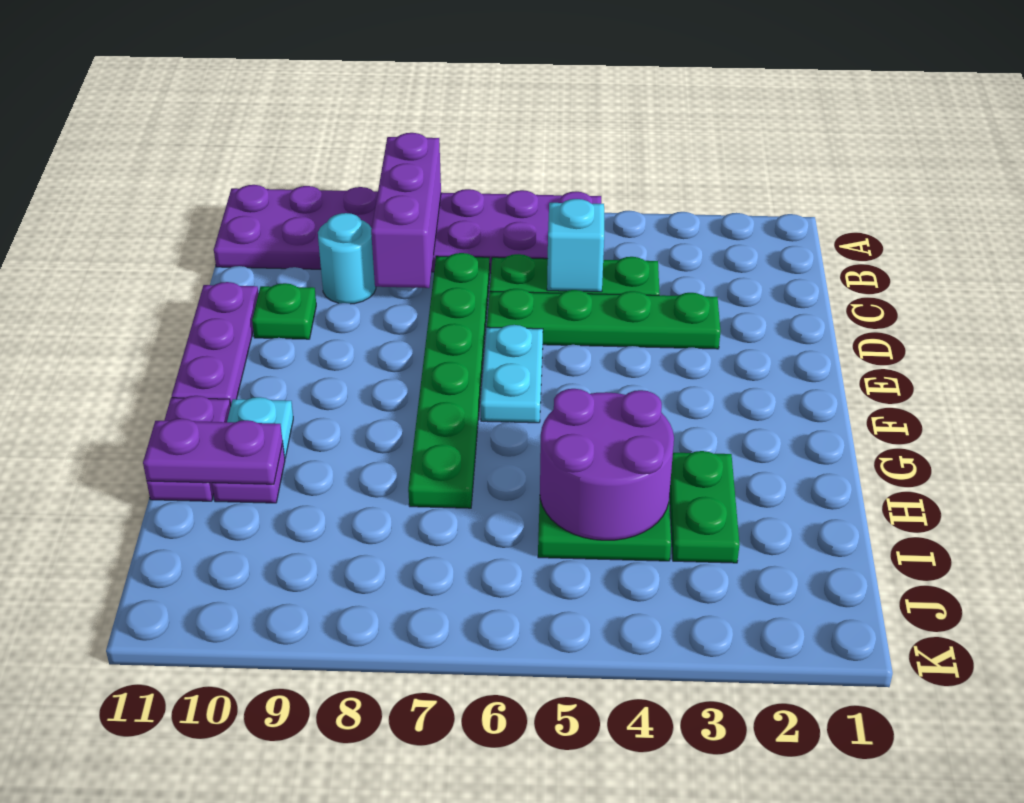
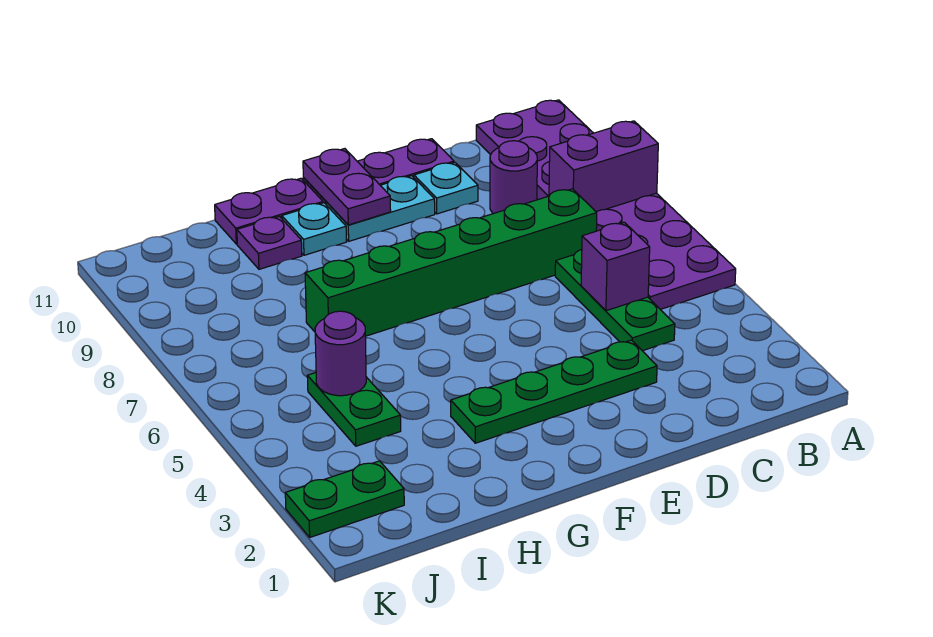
purple brick A8:C8 level 2 -> purple brick A8:B8 level 2
cyan brick C5 level 2 -> purple brick C5 level 2
green plate C7:H7 level 1 -> green brick C7:H7 level 1
cyan round brick C9 level 1 -> purple round brick C9 level 1
green plate D3:D6 level 1 -> green plate D3:G3 level 1
green plate D10 level 1 -> cyan plate D10 level 1
cyan plate E6:F6 level 1 -> cyan plate E10:F10 level 1
green plate H3:I3 level 1 -> green plate J2:K2 level 1
purple round brick H4:I5 level 2 -> purple round brick I5 level 2
purple plate H10:H11 level 2 -> purple plate F10:F11 level 2

